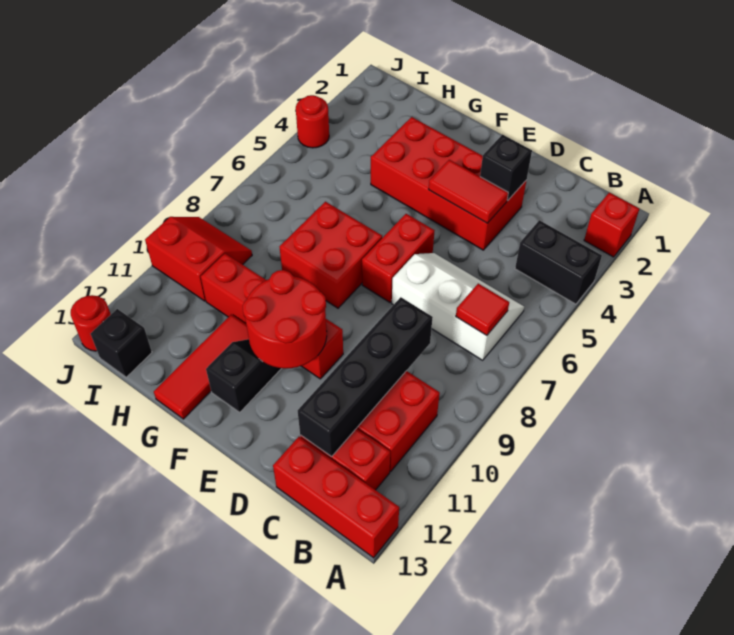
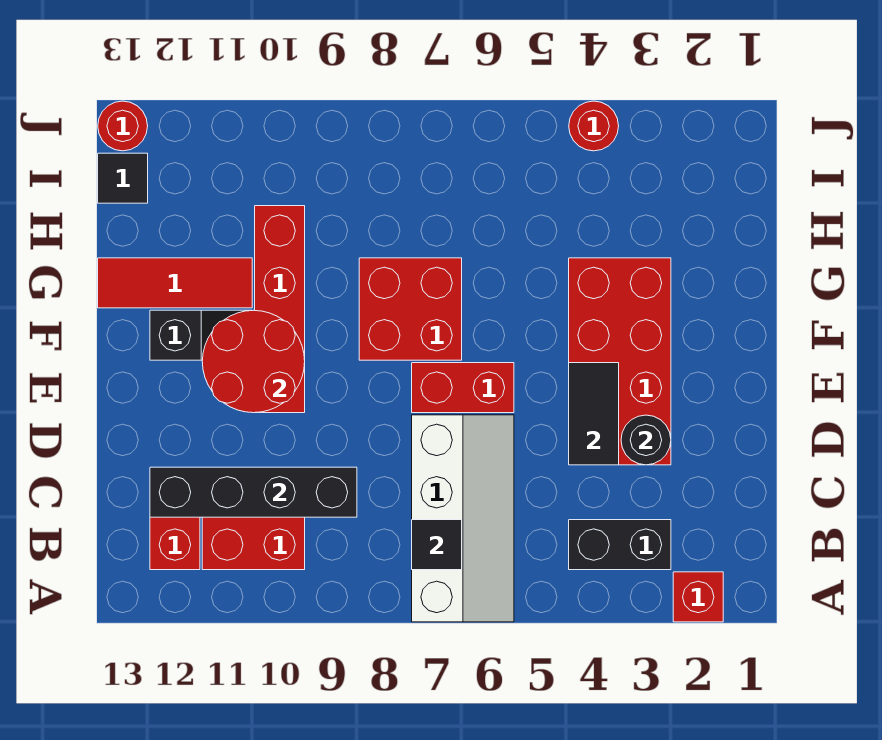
black brick A4:B4 level 1 -> black brick B3:B4 level 1
red brick A13:C13 level 1 -> none
white slope B6:D7 level 1 top 7 -> white slope A6:D7 level 1 top 7
red tile B7 level 2 -> black tile B7 level 2
black brick D3 level 2 -> black round brick D3 level 2
red tile D4:E4 level 2 -> black tile D4:E4 level 2
red slope I9:J10 level 1 top 10 -> none
black brick I13 level 1 -> black tile I13 level 1

